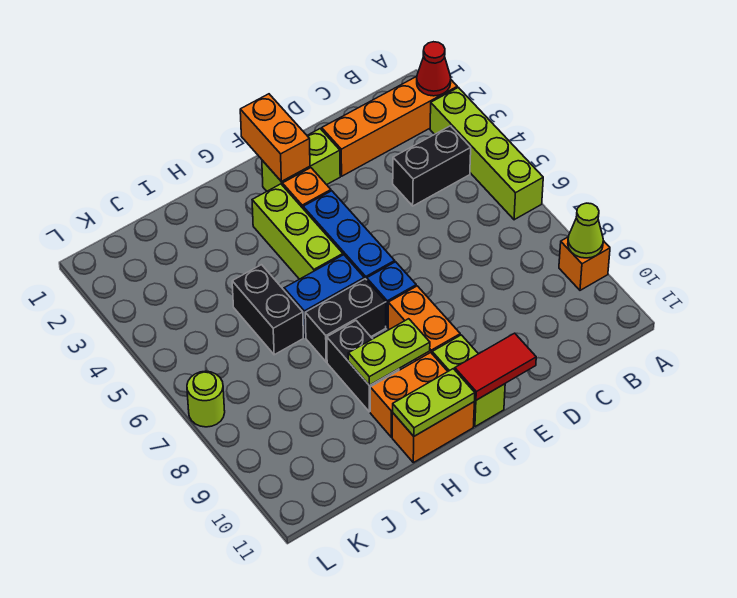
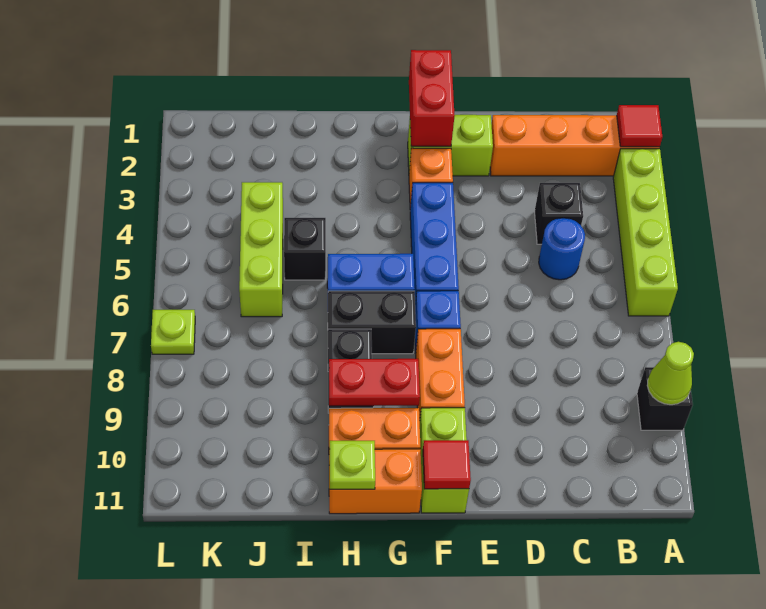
red cone A2 level 2 -> red tile A2 level 2
orange brick A9 level 1 -> black brick A9 level 1
black brick B4:C4 level 1 -> black brick C4 level 1
none -> blue round brick C5 level 1
red tile E11:F11 level 2 -> red tile F11 level 2
orange brick F1:F2 level 2 -> red brick F1:F2 level 2
lime brick G3:G5 level 1 -> lime brick J4:J6 level 1
lime plate G9:H9 level 2 -> red plate G9:H9 level 2
lime plate G11:H11 level 2 -> lime plate H11 level 2
black brick I5:I6 level 1 -> black brick I5 level 1
lime round brick L7 level 1 -> lime plate L7 level 1

